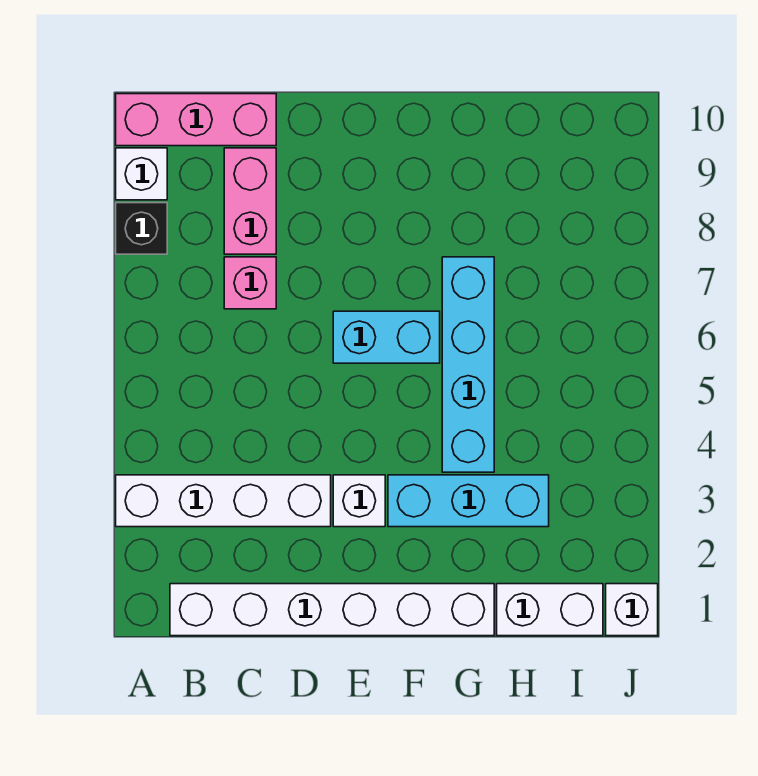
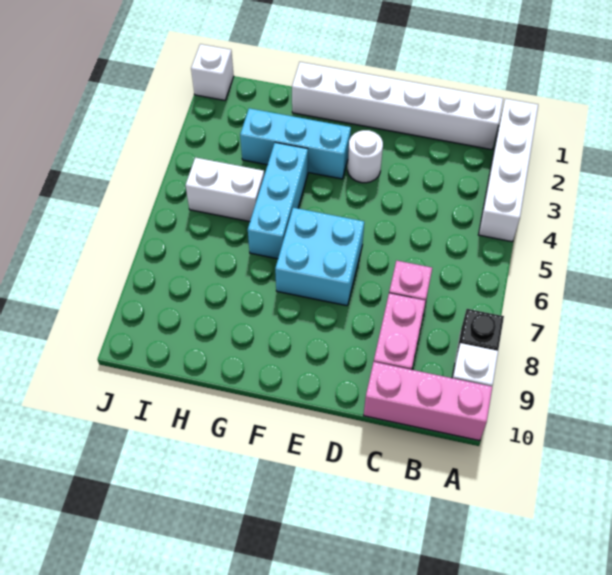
white brick A3:D3 level 1 -> white brick A1:A4 level 1
white brick E3 level 1 -> white round brick E3 level 1
cyan brick E6:F6 level 1 -> cyan brick E6:F7 level 1
cyan brick G4:G7 level 1 -> cyan brick G4:G6 level 1
white brick H1:I1 level 1 -> white brick H5:I5 level 1

